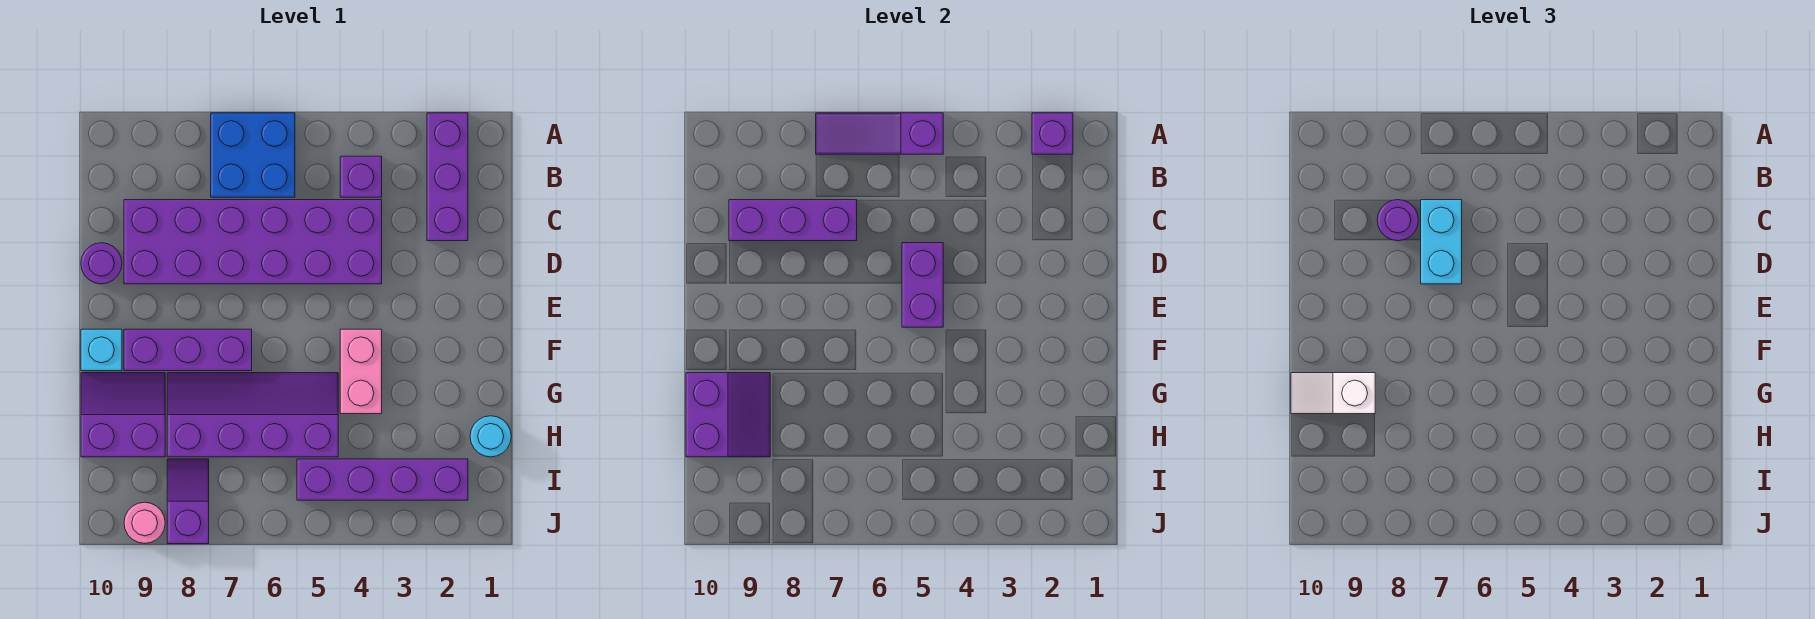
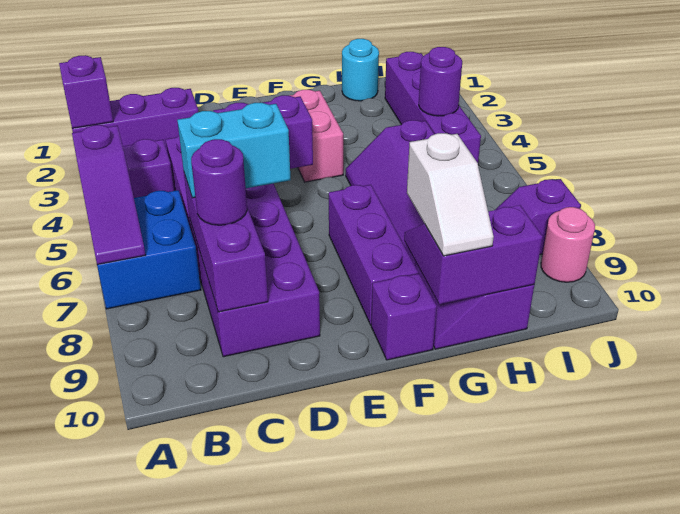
purple round brick D10 level 1 -> purple round brick I4 level 2
pink brick F4:G4 level 1 -> pink brick F3:F4 level 1
cyan brick F10 level 1 -> purple brick F10 level 1

